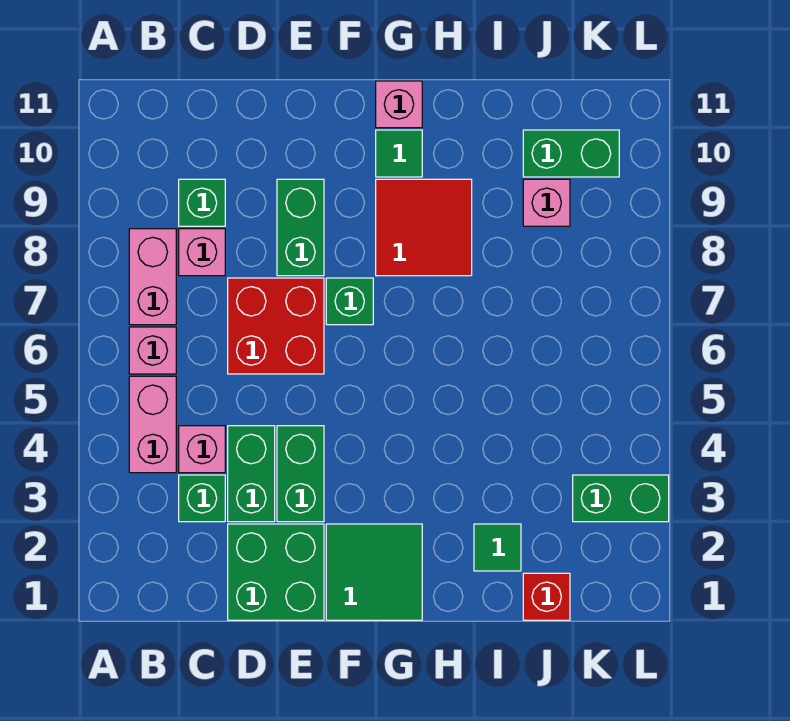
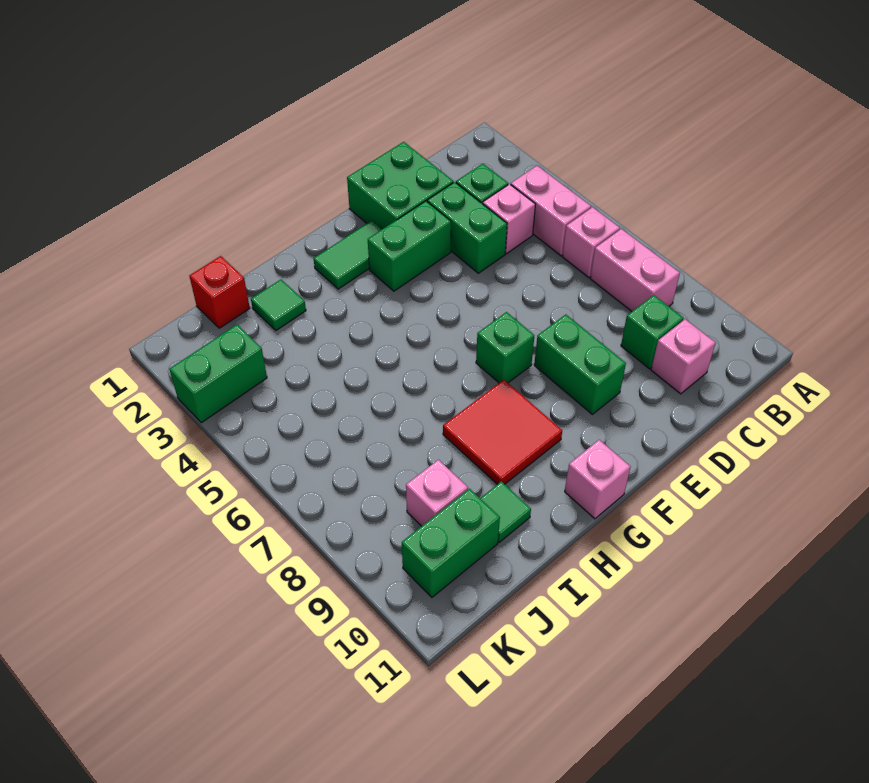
pink brick C8 level 1 -> pink brick C10 level 1
red brick D6:E7 level 1 -> none
green brick E3:E4 level 1 -> green brick E3:F3 level 1
green tile F1:G2 level 1 -> green tile F2:G2 level 1
green tile G10 level 1 -> green tile I10 level 1

